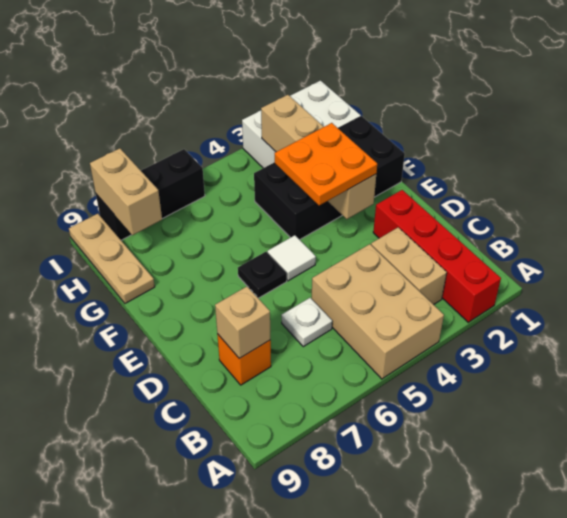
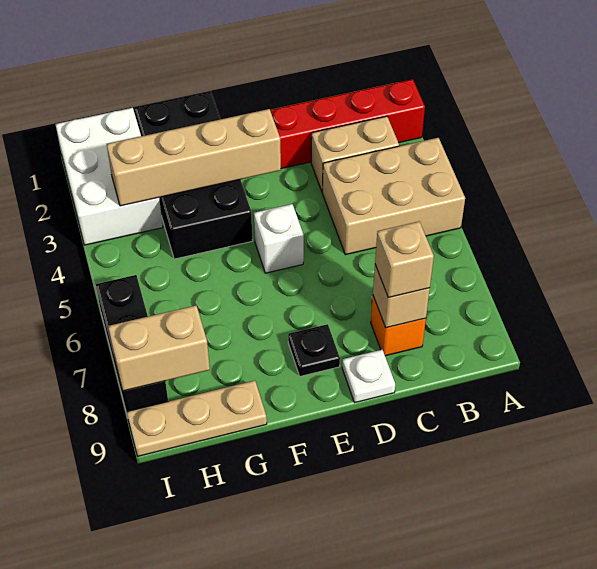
white plate C6 level 1 -> white plate D9 level 1
none -> tan brick C8 level 3
orange plate E3:F4 level 3 -> none
white tile E5 level 1 -> white brick E5 level 1
black plate E6 level 1 -> black plate E8 level 1

